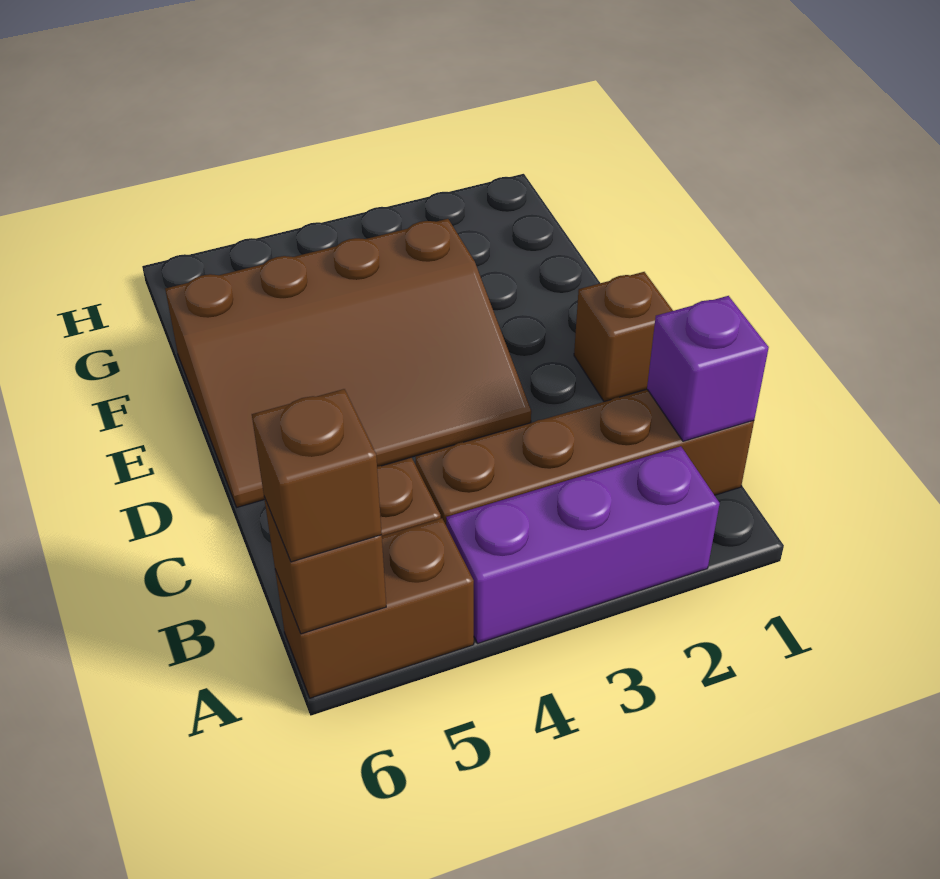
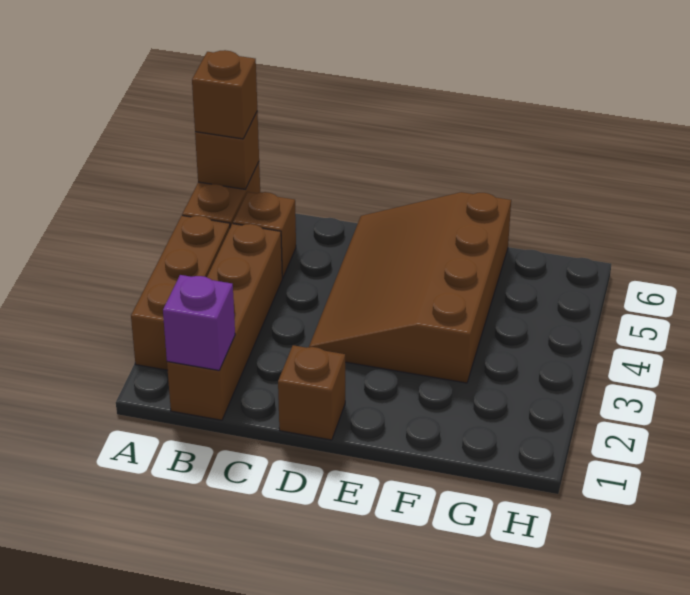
purple brick A2:A4 level 1 -> brown brick A2:A4 level 1

